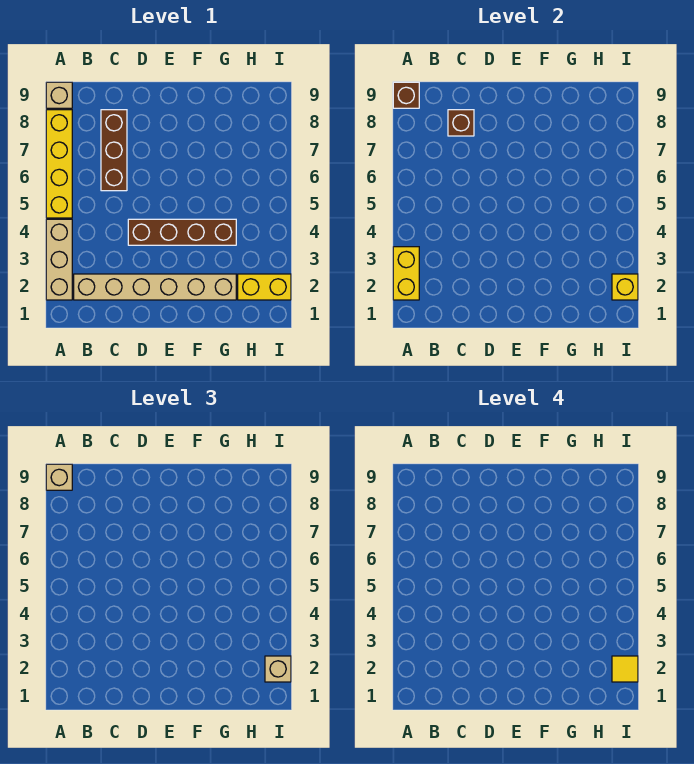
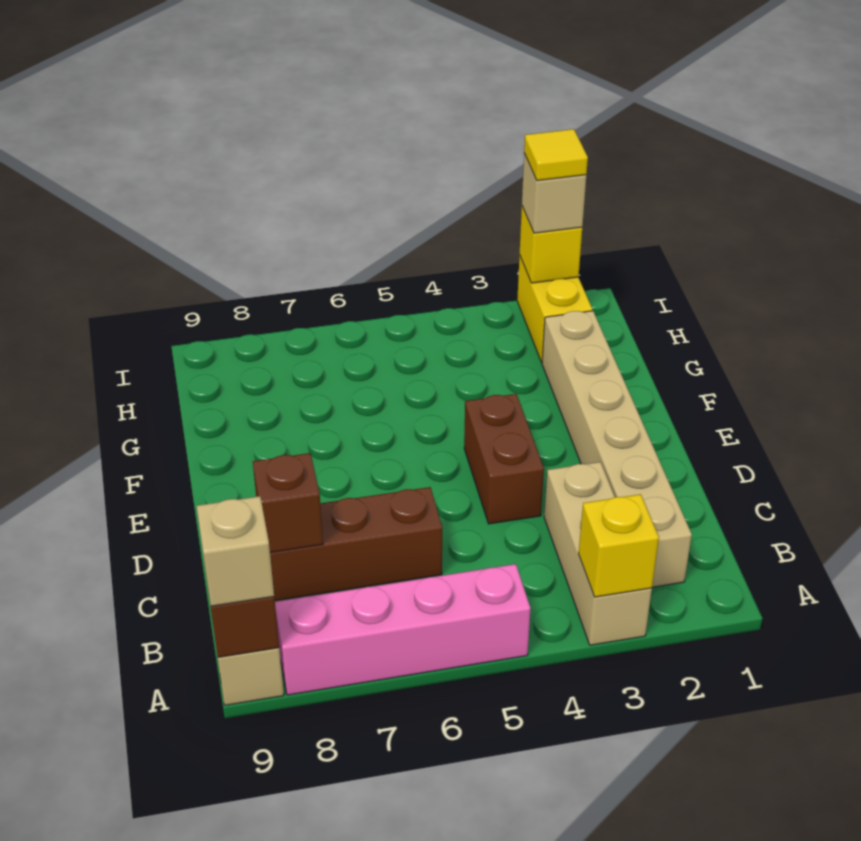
tan brick A2:A4 level 1 -> tan brick A3:C3 level 1
yellow brick A2:A3 level 2 -> yellow brick A3 level 2
yellow brick A5:A8 level 1 -> pink brick A5:A8 level 1
brown brick D4:G4 level 1 -> brown brick D4:E4 level 1

